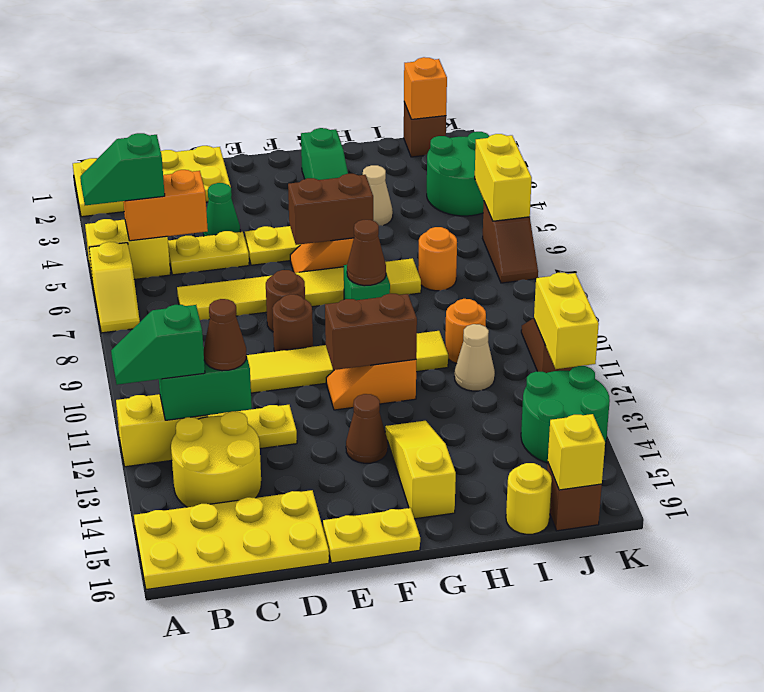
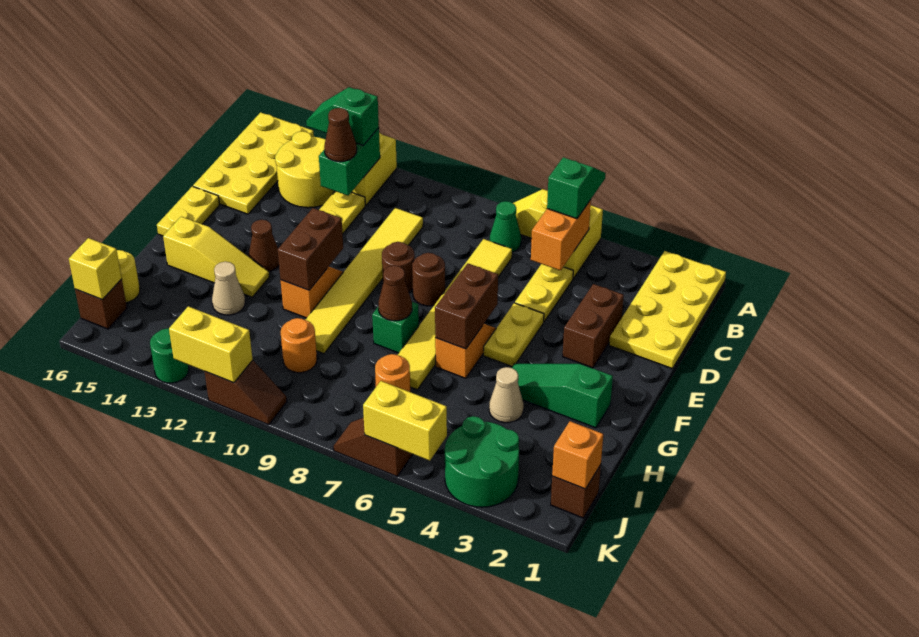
green slope A12:B12 level 3 top B -> green slope B12:B13 level 3 top 12
none -> brown brick D3:E3 level 1
green cone D4 level 1 -> green cone B7 level 1
tan cone I11 level 1 -> tan cone H13 level 1
green round brick J13:K14 level 1 -> green round brick K13 level 1

